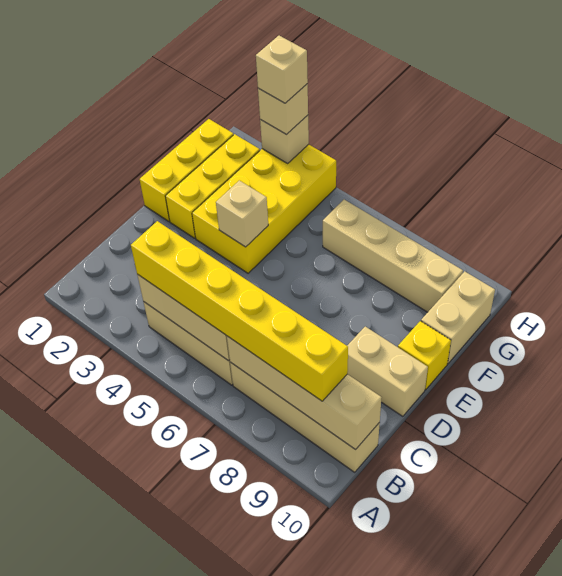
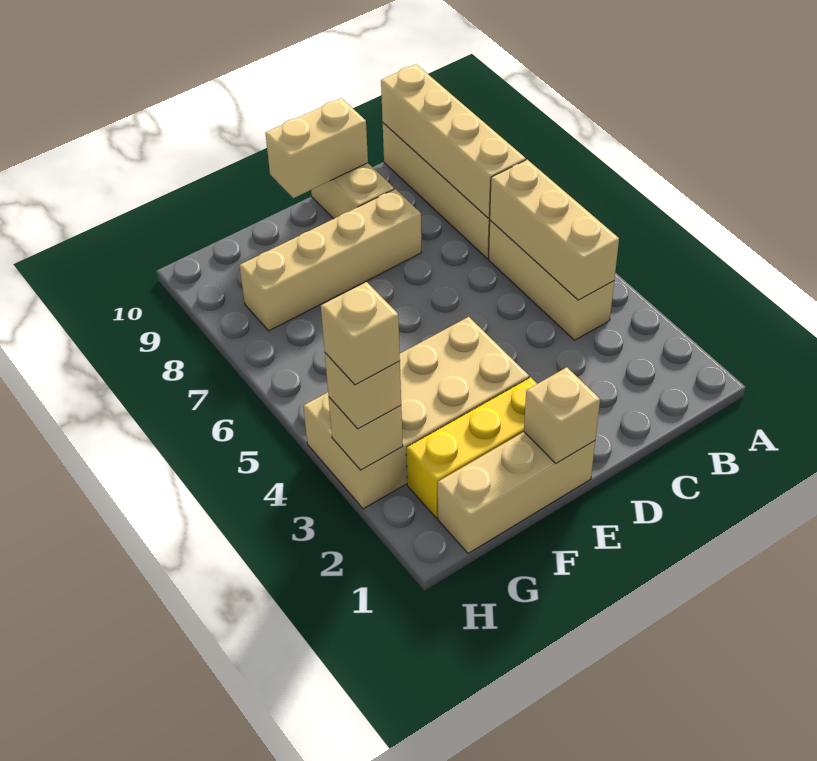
yellow brick B4:B9 level 3 -> none
yellow brick E1:G1 level 1 -> tan brick E1:G1 level 1
yellow brick E3:H4 level 1 -> tan brick E3:H4 level 1
tan brick E4 level 2 -> tan brick E1 level 2
yellow brick E10 level 1 -> none
tan brick F10:G10 level 1 -> tan brick D10:E10 level 2
tan brick G6:G9 level 1 -> tan brick D8:G8 level 1

